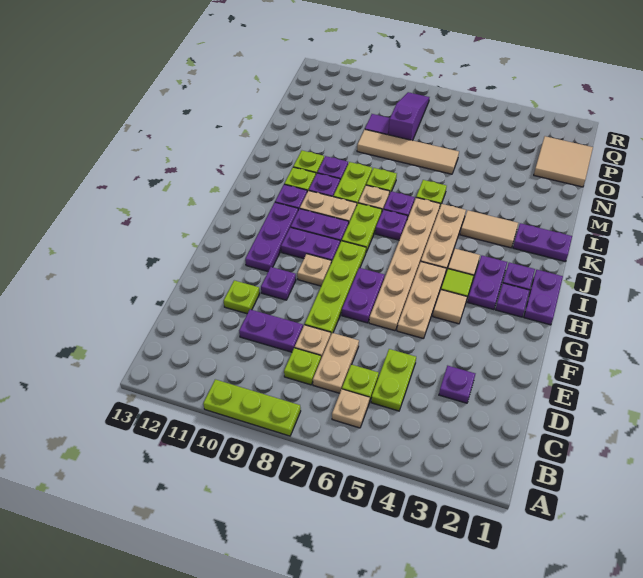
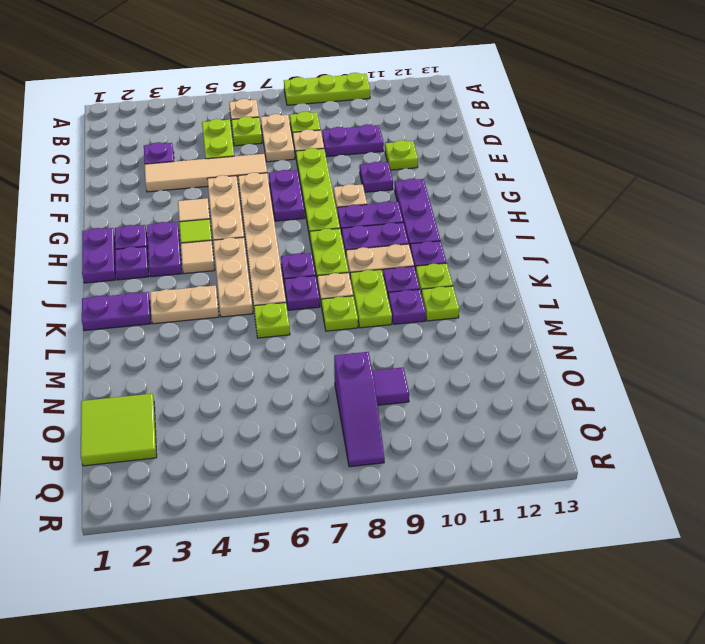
tan tile K3:K4 level 1 -> tan plate K3:K4 level 1
tan tile N6:N9 level 1 -> tan tile E3:E6 level 1
tan tile O1:P2 level 1 -> lime tile O1:P2 level 1

